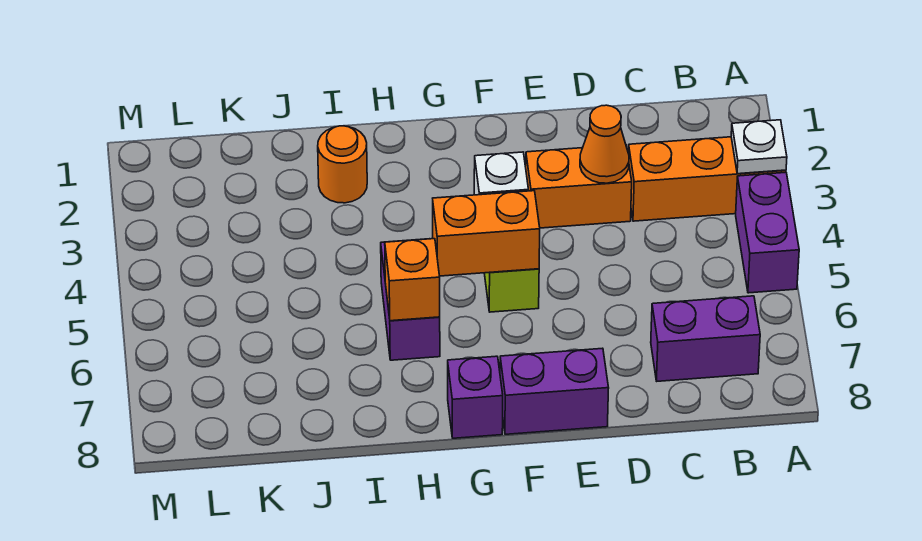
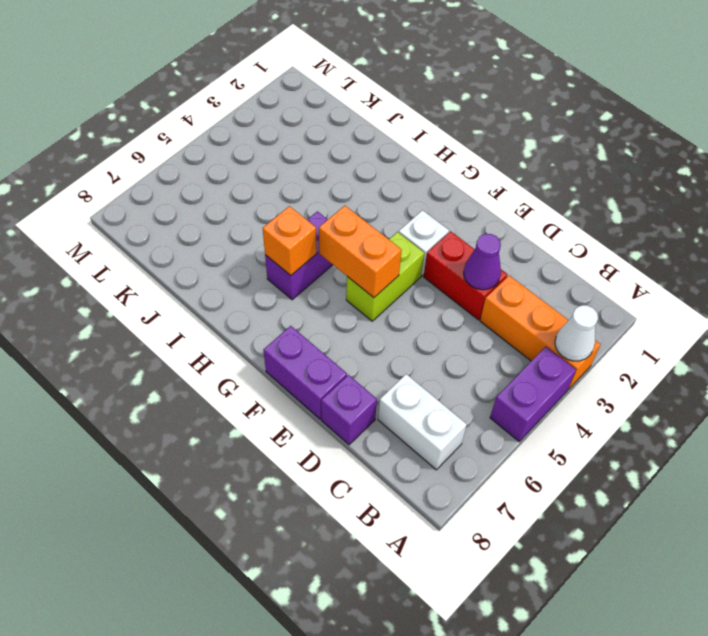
white plate A3 level 2 -> white cone A3 level 2
purple brick B7:C7 level 1 -> white brick B7:C7 level 1
orange brick D3:E3 level 1 -> red brick D3:E3 level 1
orange cone D3 level 2 -> purple cone D3 level 2
purple brick G8 level 1 -> purple brick D8 level 1
orange round brick I2 level 1 -> none

